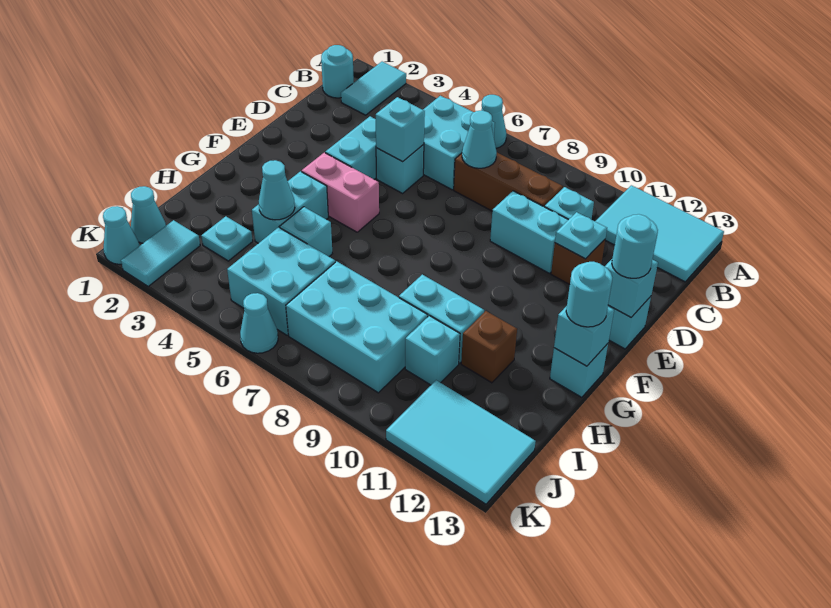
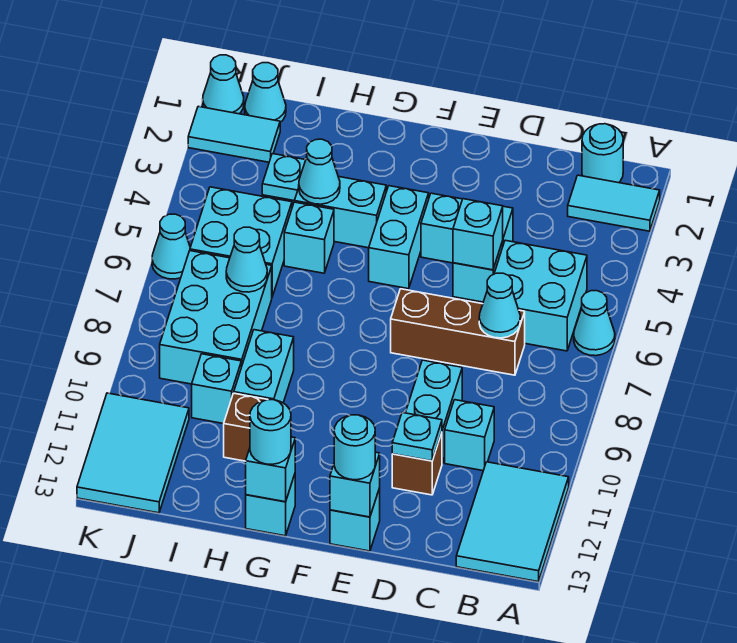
brown brick C7:C9 level 1 -> brown brick C7:E7 level 1
pink brick F4:F5 level 1 -> cyan brick F4:F5 level 1
none -> cyan cone I7 level 2

